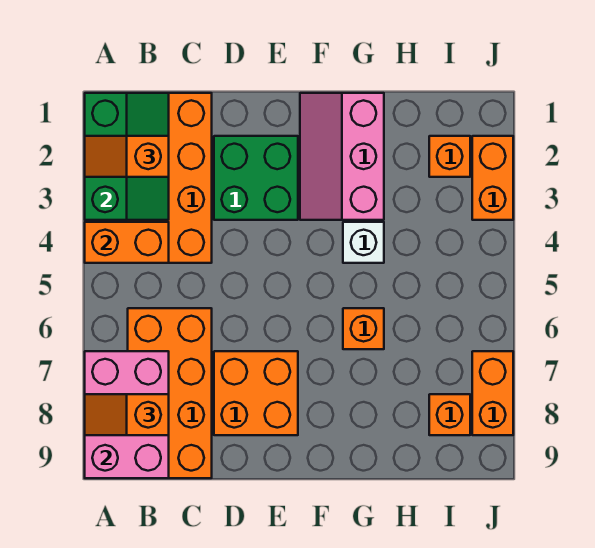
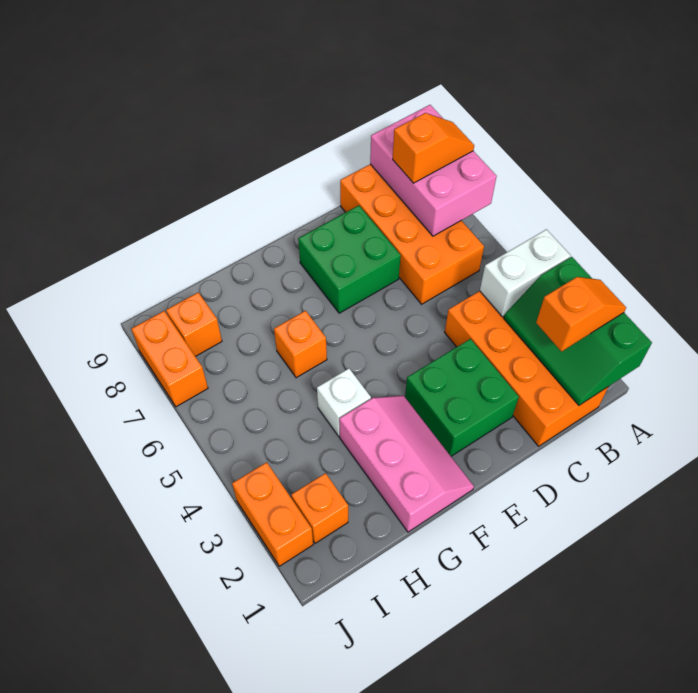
orange brick A4:B4 level 2 -> white brick A4:B4 level 2
orange brick D7:E8 level 1 -> green brick D7:E8 level 1

